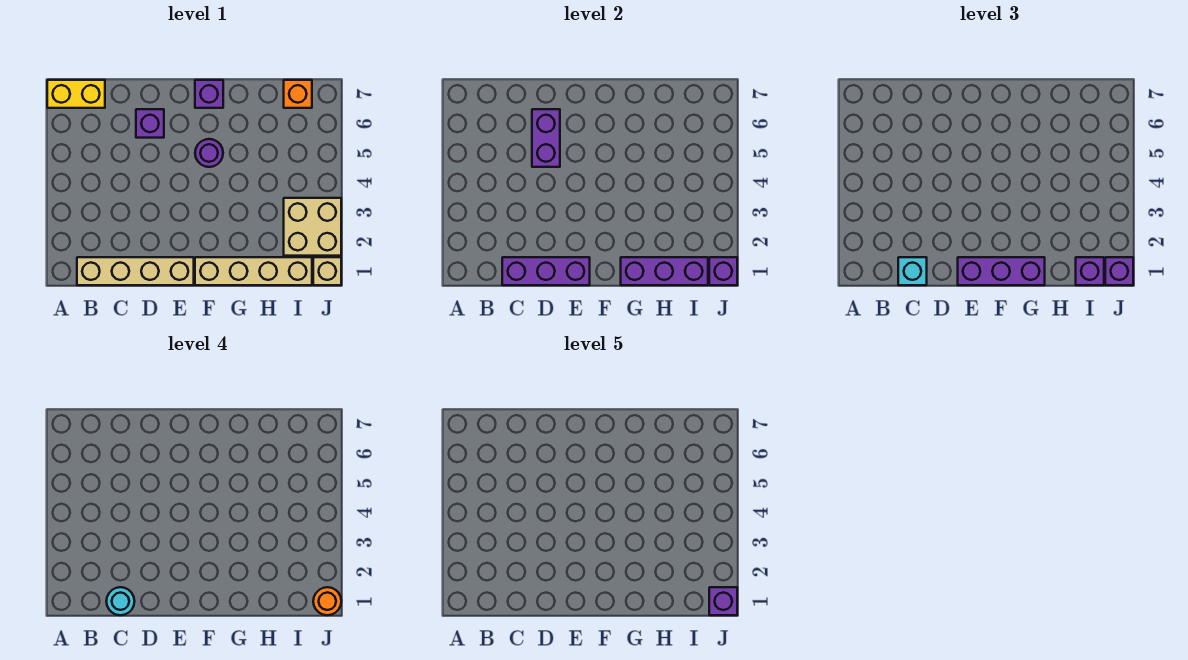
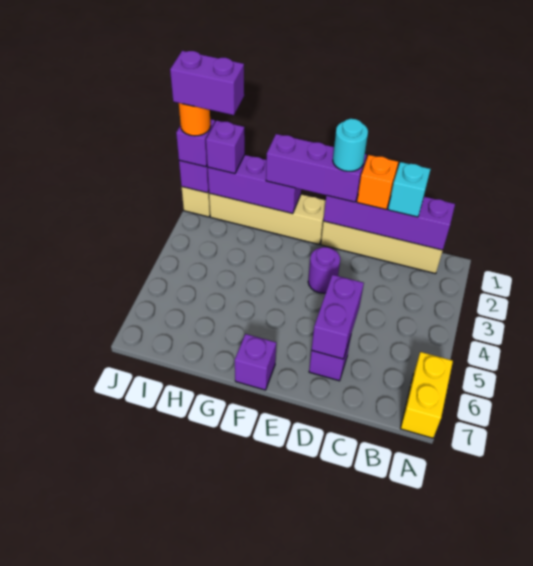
yellow brick A7:B7 level 1 -> yellow brick A6:A7 level 1
purple brick C1:E1 level 2 -> purple brick B1:E1 level 2
cyan round brick C1 level 4 -> cyan round brick E1 level 4
purple round brick F5 level 1 -> purple round brick E3 level 1
tan brick I2:J3 level 1 -> none
orange brick I7 level 1 -> orange brick D1 level 3
purple brick J1 level 5 -> purple brick I1:J1 level 5

